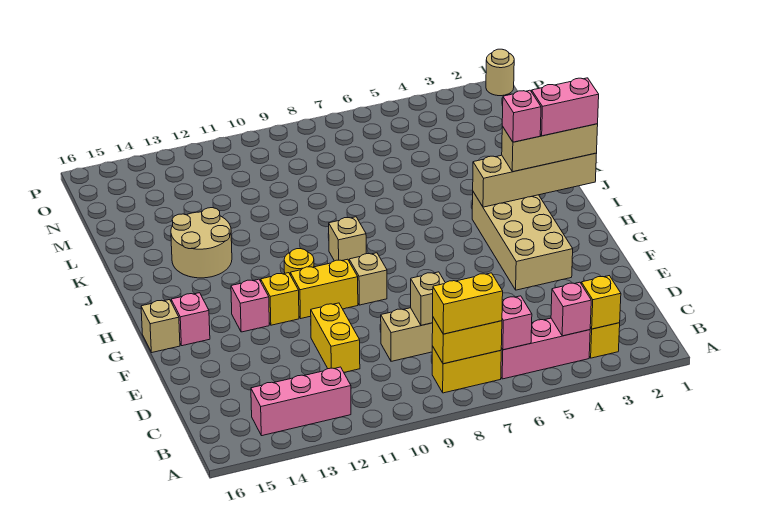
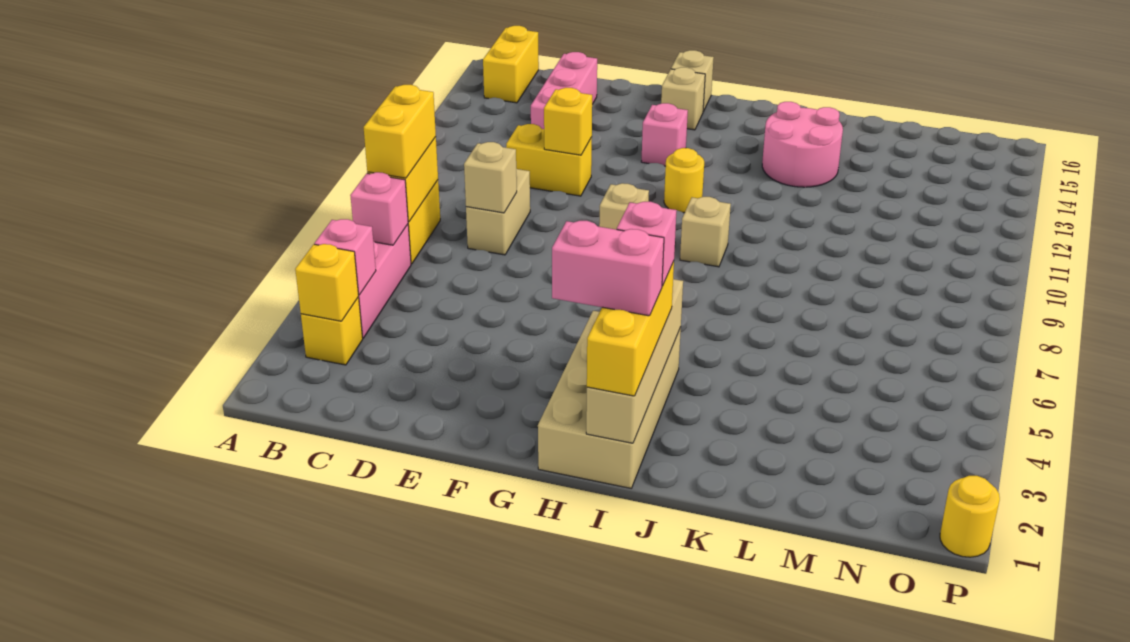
pink brick B12:B14 level 1 -> pink brick D13:D15 level 1
tan brick F3:I4 level 1 -> tan brick H1:I4 level 1
yellow brick G10:G11 level 1 -> yellow brick B15:B16 level 1
yellow brick G12 level 1 -> yellow brick E11 level 2
pink brick G15 level 1 -> tan brick G15 level 1
tan brick I1:I3 level 3 -> yellow brick I1:I3 level 3
pink brick I1:I2 level 4 -> pink brick H2:I2 level 4
tan round brick J13:K14 level 1 -> pink round brick J13:K14 level 1
tan round brick P1 level 1 -> yellow round brick P1 level 1

